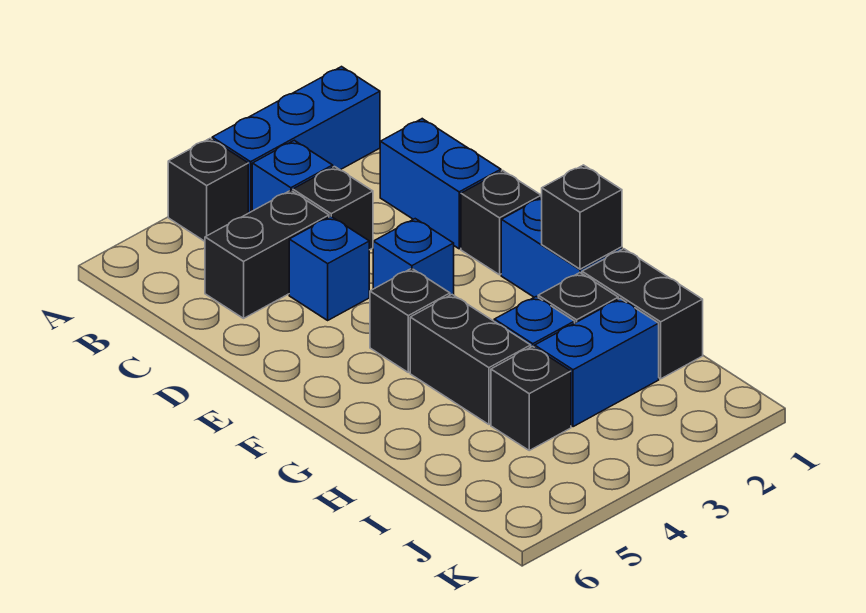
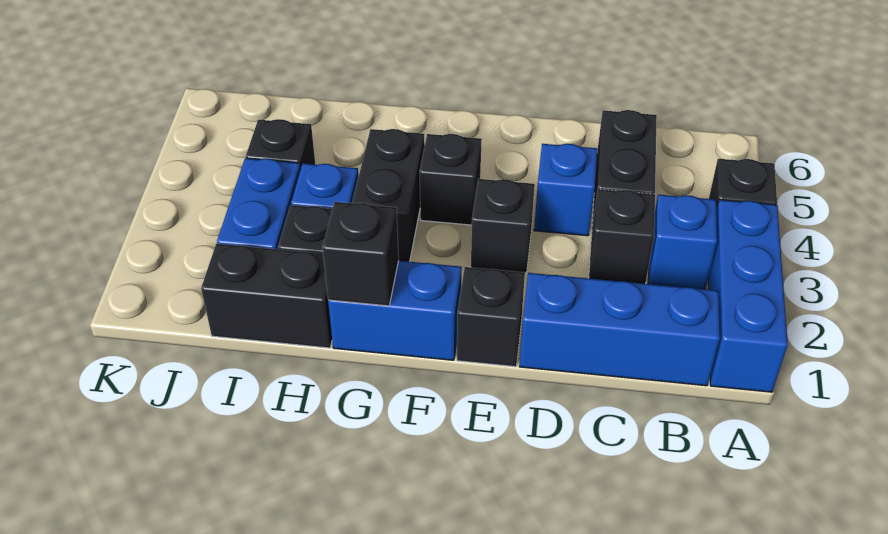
blue brick C1:D1 level 1 -> blue brick B1:D1 level 1
blue brick E3 level 1 -> black brick E3 level 1
black brick G4:H4 level 1 -> black brick G3:G4 level 1

